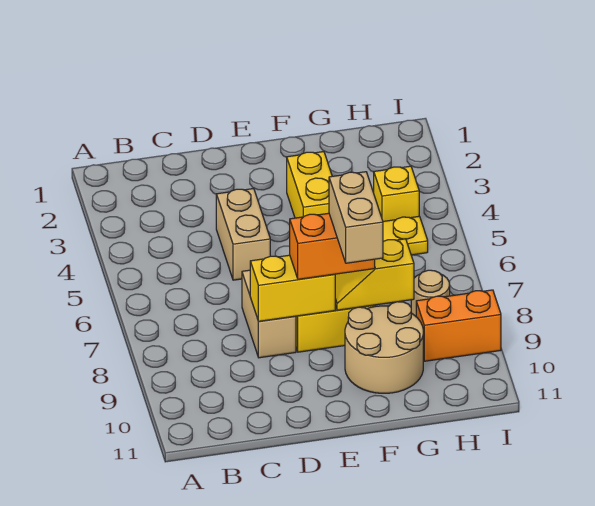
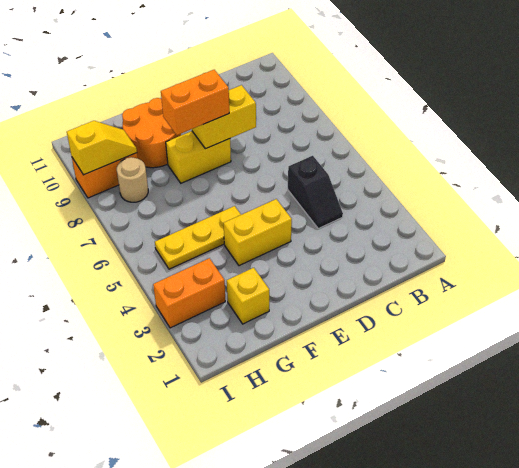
none -> black slope C4:C5 level 1 top 5
tan brick D4:D5 level 1 -> none
tan brick D7:D8 level 1 -> none
yellow brick F3:F4 level 1 -> yellow brick E4:F4 level 1
yellow slope F8:G8 level 2 top G -> yellow slope H9:I9 level 2 top I
tan brick F8:F9 level 4 -> none
tan round brick F9:G10 level 1 -> orange round brick F9:G10 level 1
none -> orange brick H3:I3 level 1
yellow brick H4 level 1 -> yellow brick G2 level 1

